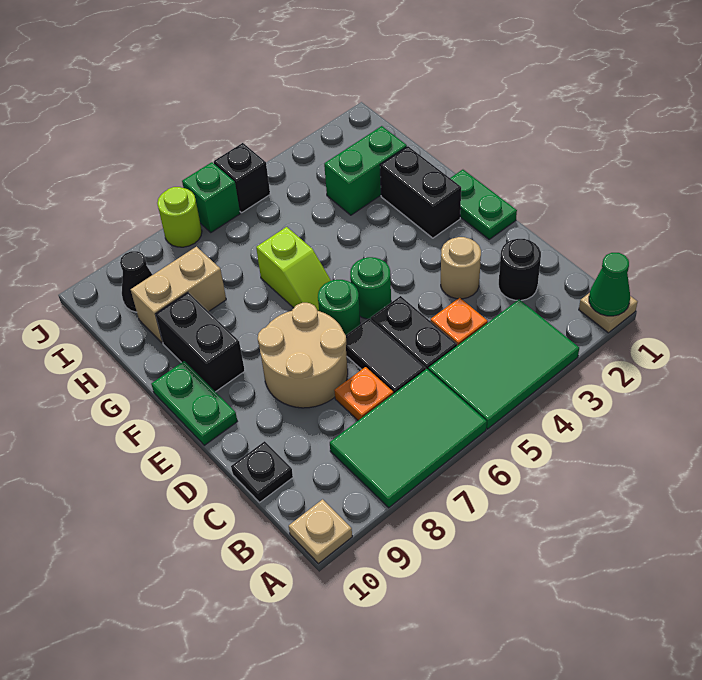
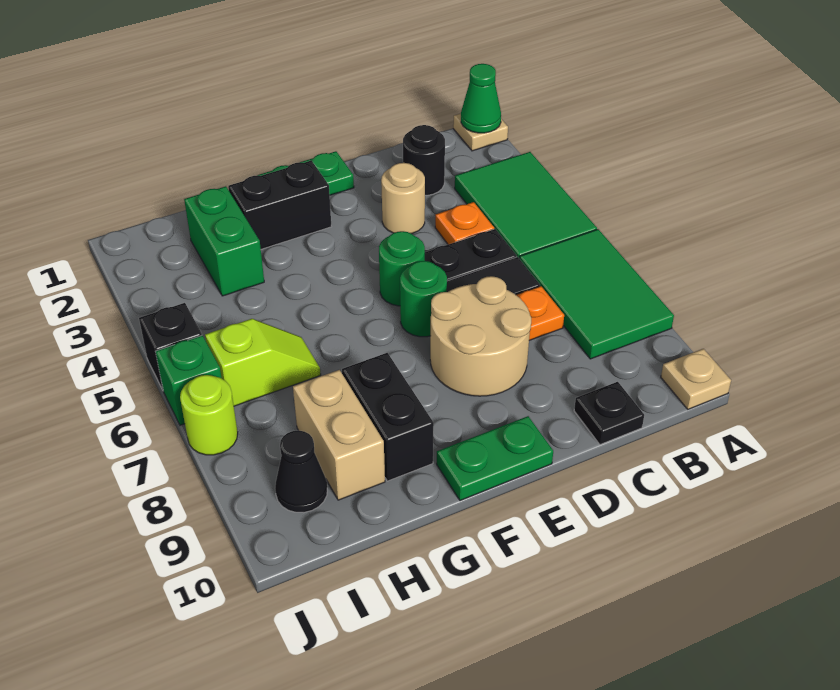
lime slope F6:G6 level 1 top G -> lime slope H6:I6 level 1 top I
black brick F9:G9 level 1 -> black brick G8:G9 level 1

